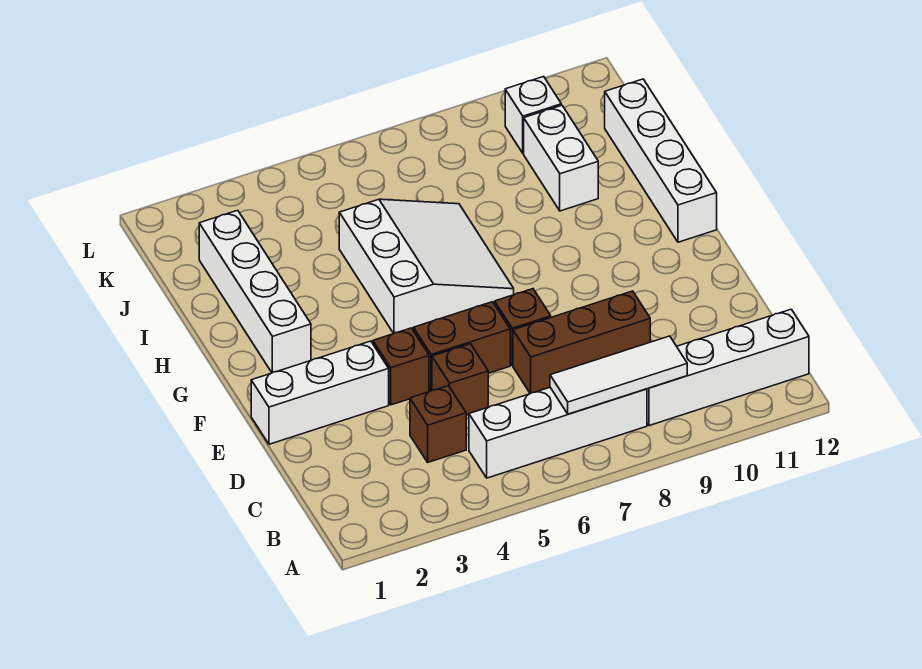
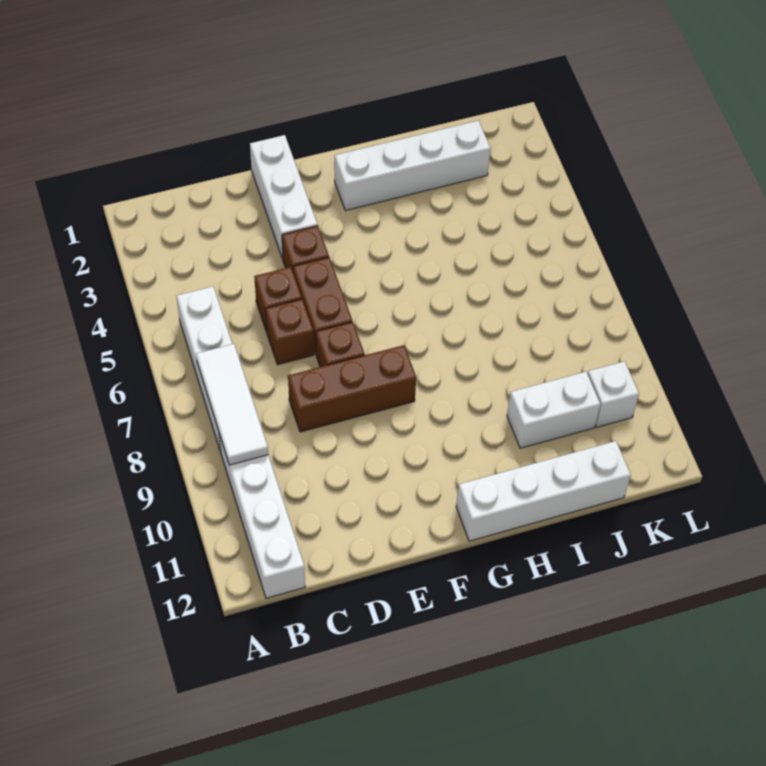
brown brick C4 level 1 -> brown brick D6 level 1
brown brick D7:D9 level 1 -> brown brick D8:F8 level 1
white slope G5:I7 level 1 top 5 -> none

